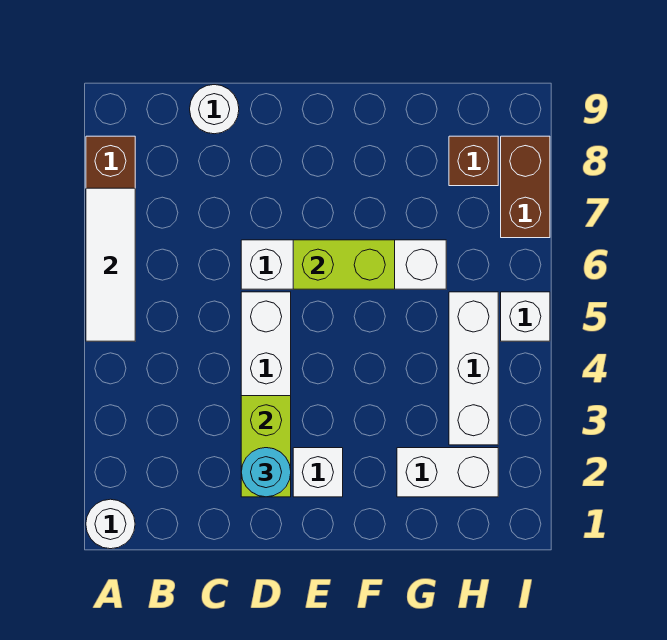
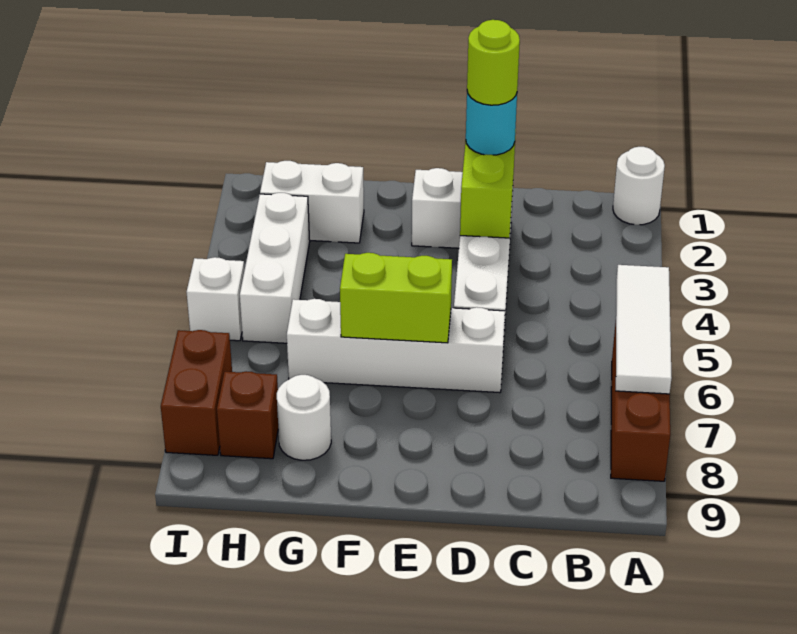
white round brick C9 level 1 -> white round brick G8 level 1
none -> lime round brick D2 level 4

